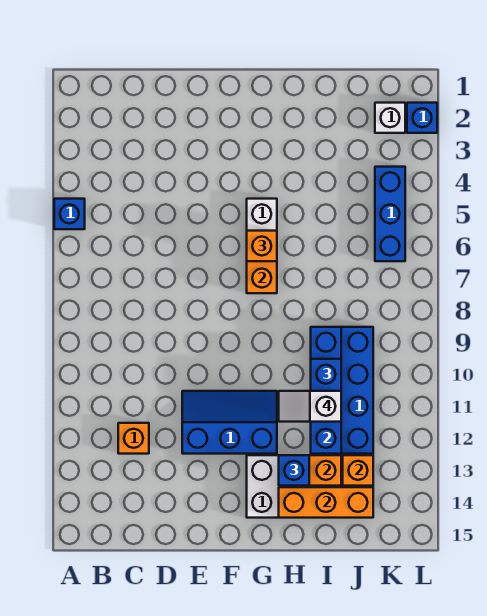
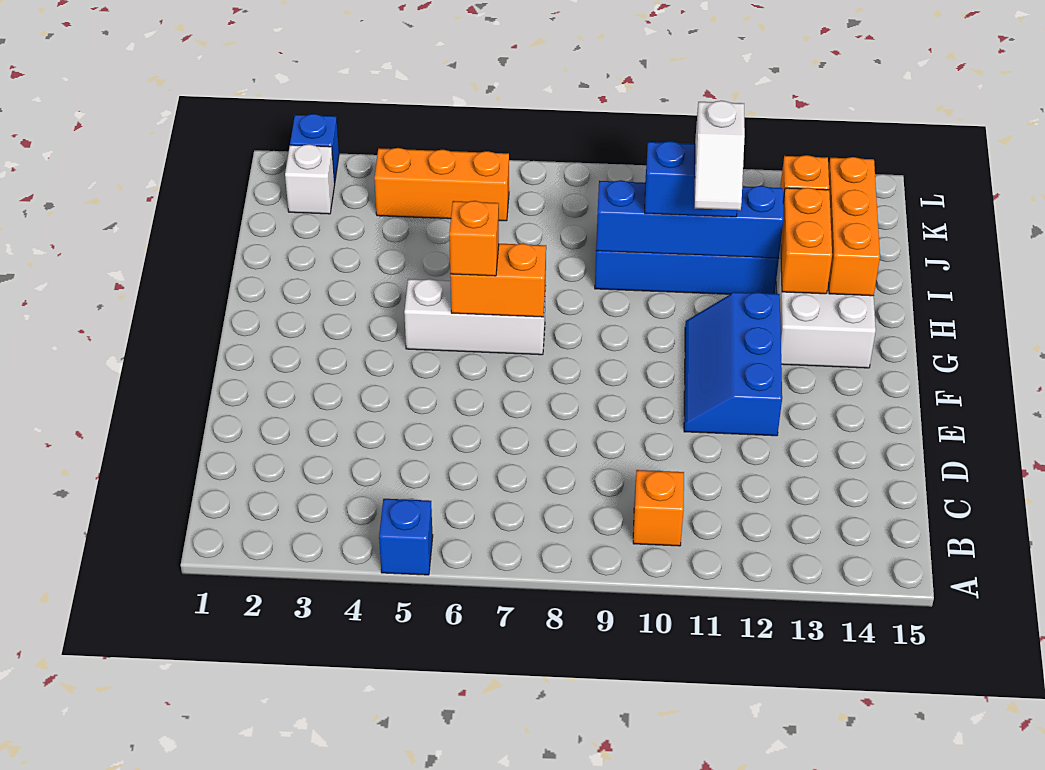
orange brick C12 level 1 -> orange brick B10 level 1
blue brick H13 level 3 -> none
blue brick K4:K6 level 1 -> orange brick K4:K6 level 1

